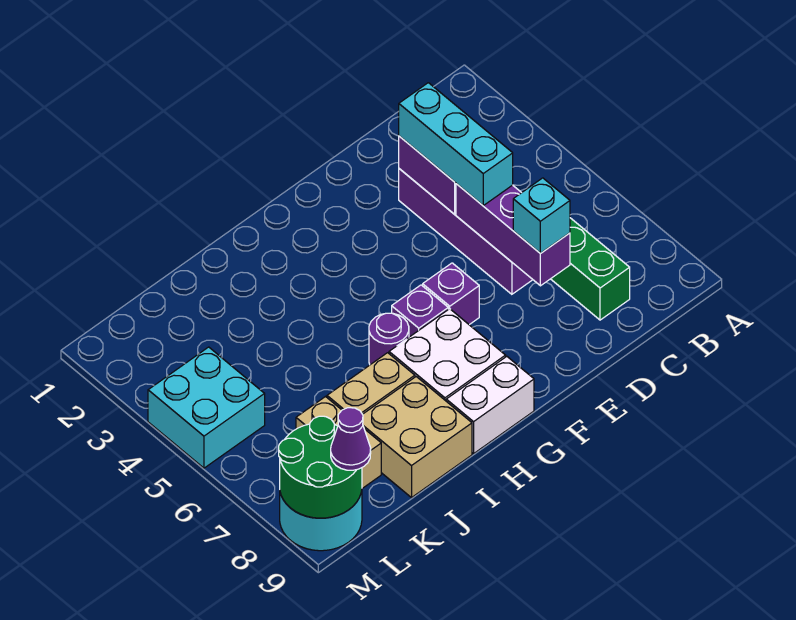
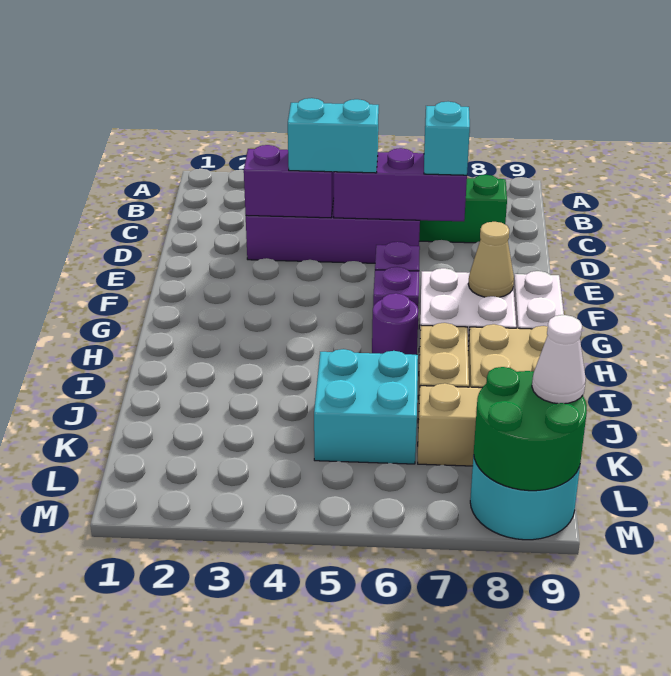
cyan brick D3:D5 level 3 -> cyan brick D4:D5 level 3
none -> tan cone G8 level 2
cyan brick L4:M5 level 1 -> cyan brick J5:K6 level 1
purple cone L9 level 3 -> white cone L9 level 3

